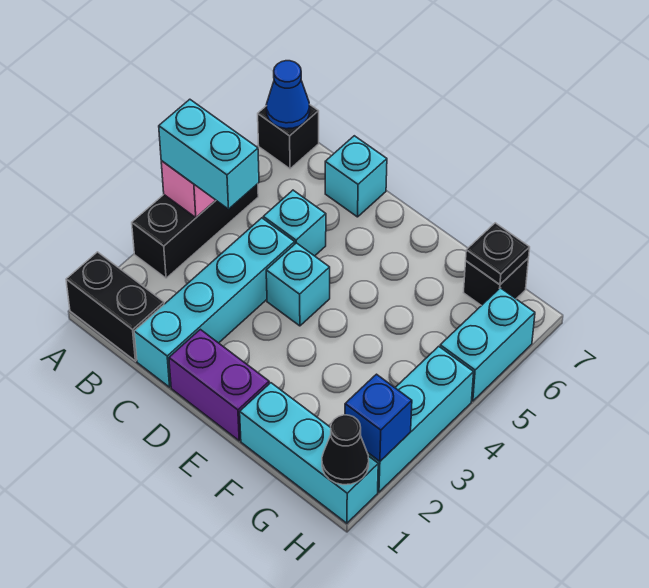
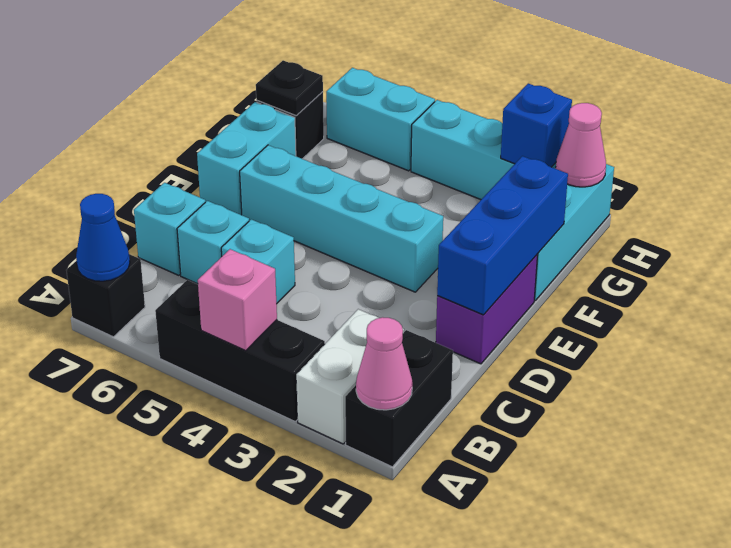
none -> pink cone A1 level 2
none -> white brick A2:B2 level 1
cyan brick A4:B4 level 3 -> cyan brick E7:F7 level 1
cyan brick C1:C4 level 1 -> cyan brick E3:E6 level 1
none -> blue brick D1:F1 level 2
cyan brick D4 level 1 -> cyan brick C6 level 1
black cone H1 level 2 -> pink cone H1 level 2

